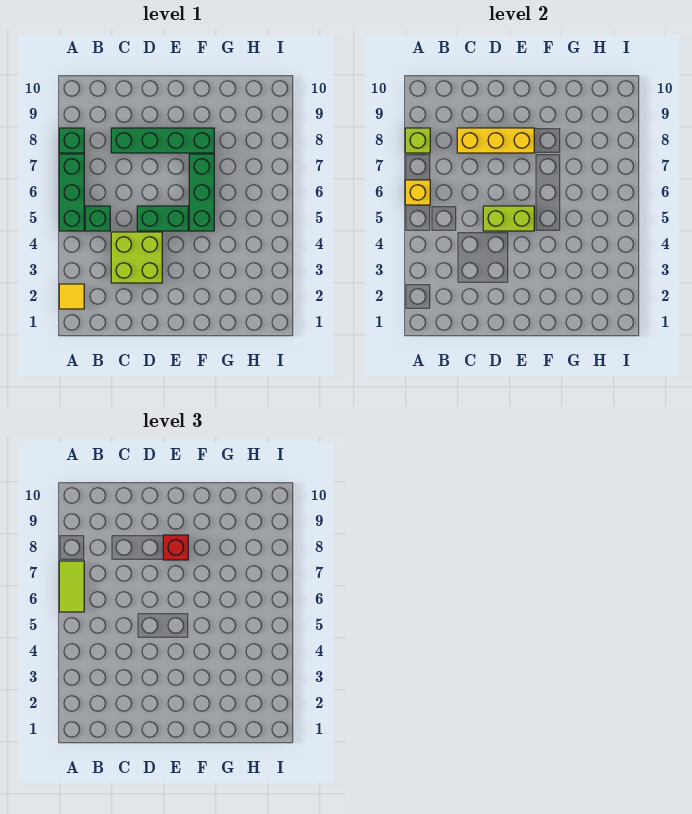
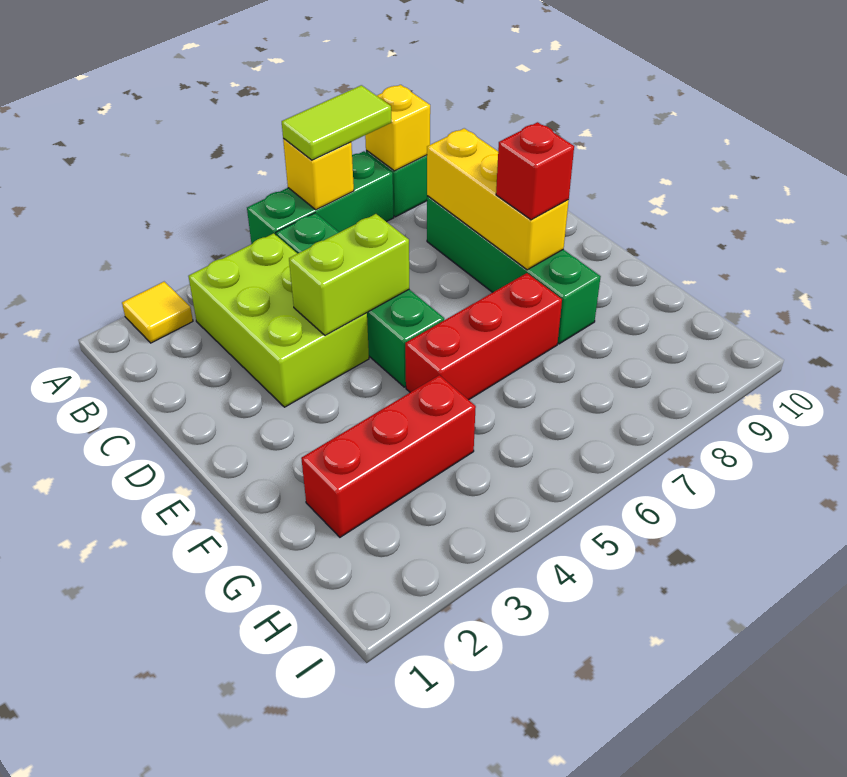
lime brick A8 level 2 -> yellow brick A8 level 2
lime brick C3:D4 level 1 -> lime brick B3:D4 level 1
lime brick D5:E5 level 2 -> lime brick D4:D5 level 2
green brick F5:F7 level 1 -> red brick F5:F7 level 1
none -> red brick G2:G4 level 1

